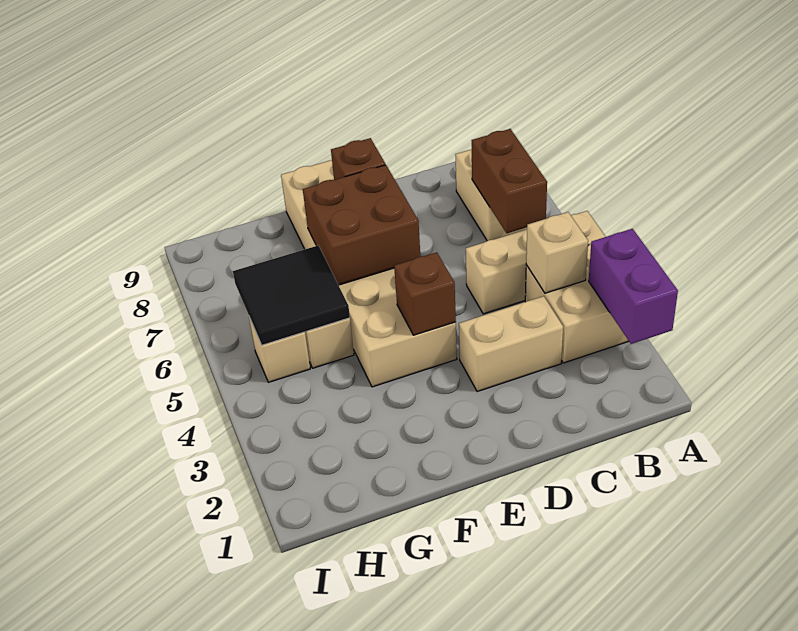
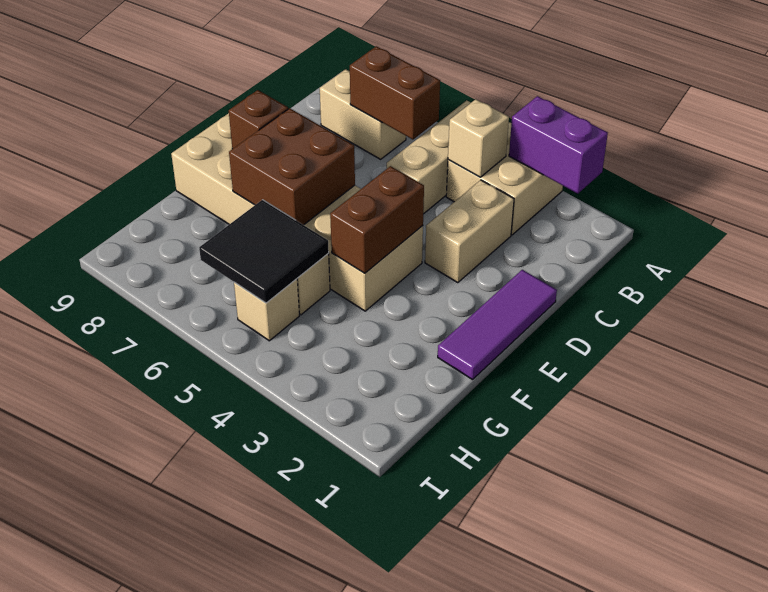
none -> purple tile D1:F1 level 1
brown brick E4 level 2 -> brown brick E4:F4 level 2

